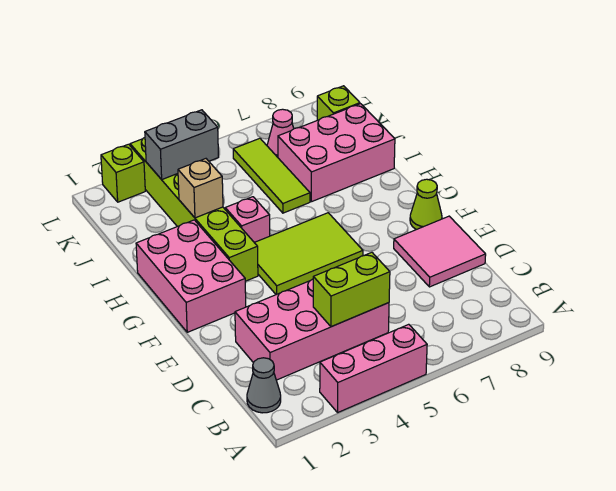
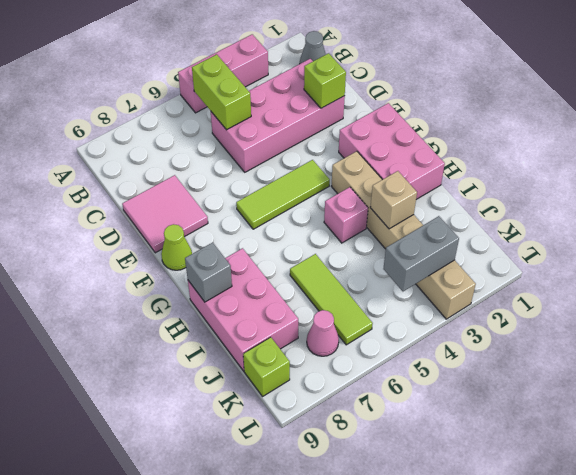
lime brick C4:C5 level 2 -> lime brick B5:C5 level 2
lime tile F4:G6 level 1 -> lime tile F4:F6 level 1
lime brick G3:L3 level 1 -> tan brick G3:L3 level 1
none -> grey brick H9 level 2
pink brick I7:J9 level 1 -> pink brick H8:J9 level 1
lime brick L2 level 1 -> lime brick D2 level 2

